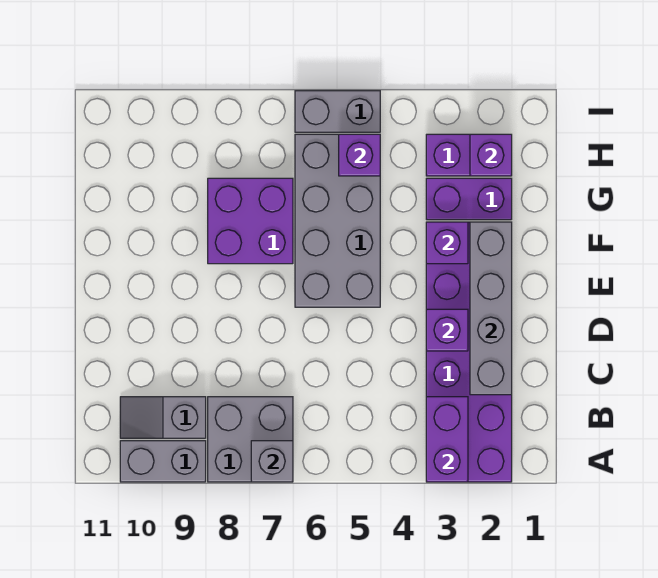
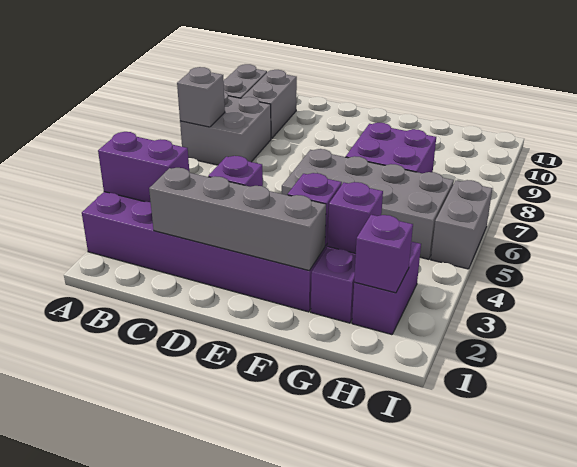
grey slope B9:B10 level 1 top 9 -> grey brick B9:B10 level 1
purple brick H5 level 2 -> purple brick G3 level 2

